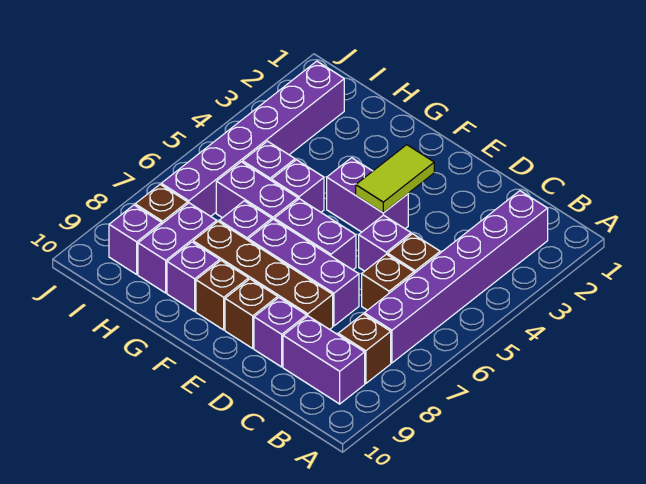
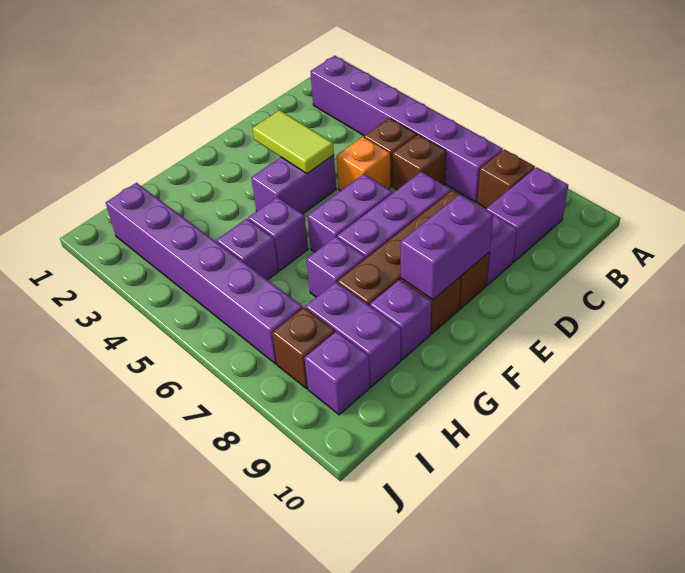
purple brick D5 level 1 -> orange brick D5 level 1
purple brick G6:H6 level 1 -> purple brick E9:F9 level 2

